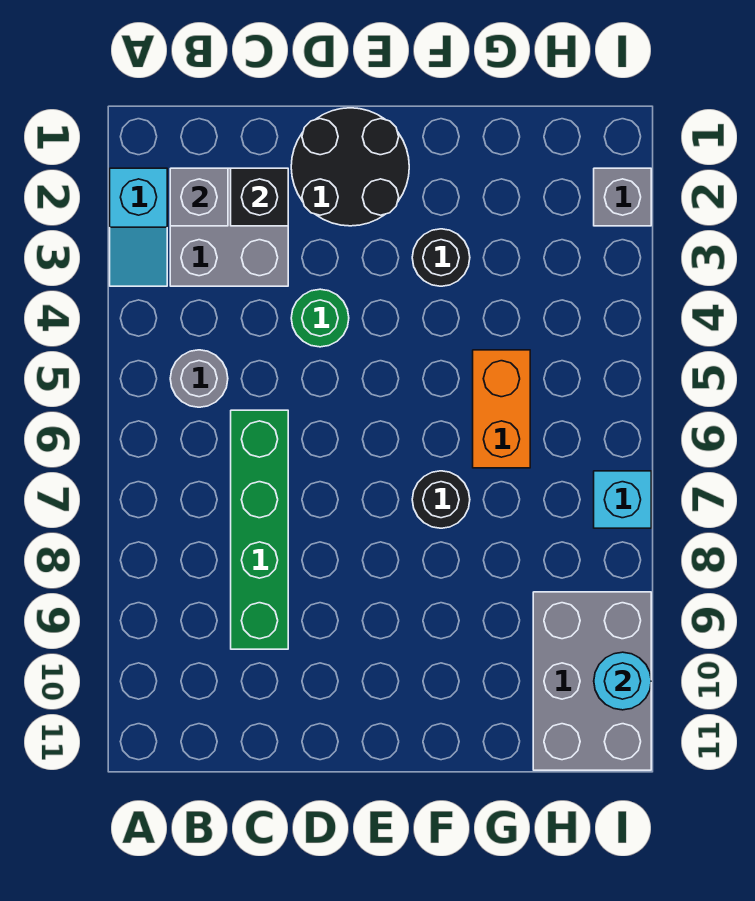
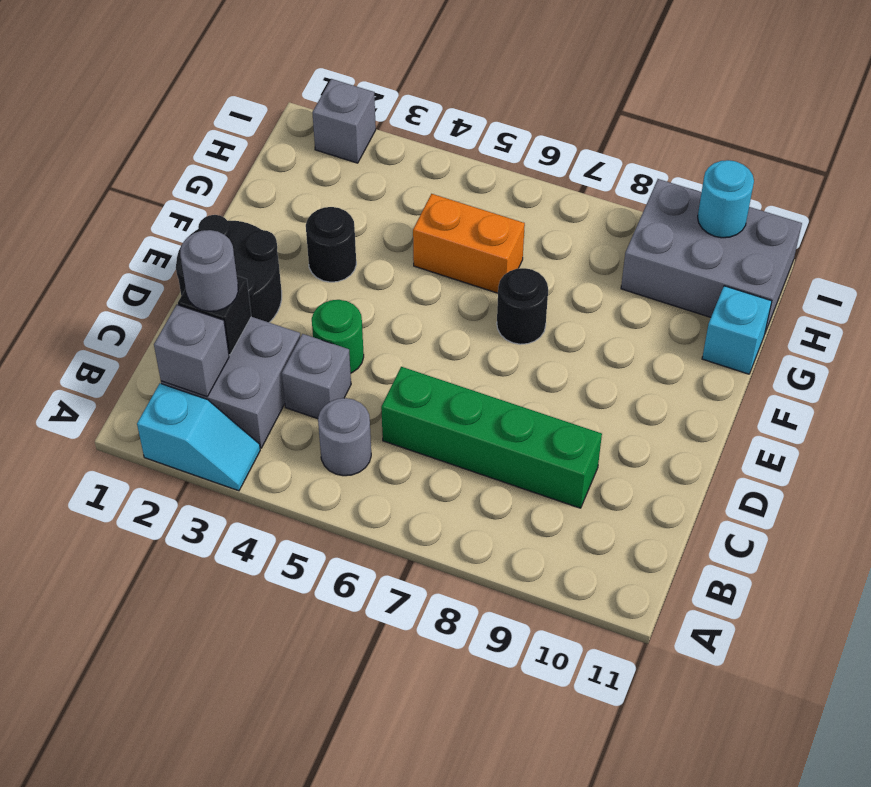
none -> grey round brick C2 level 3
none -> grey brick C4 level 1
cyan brick I7 level 1 -> cyan brick G11 level 1

